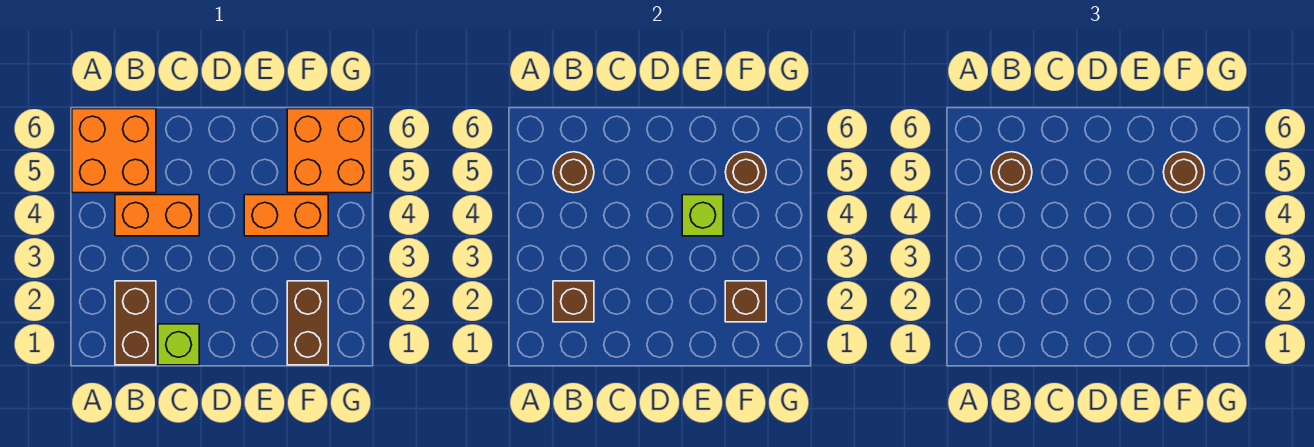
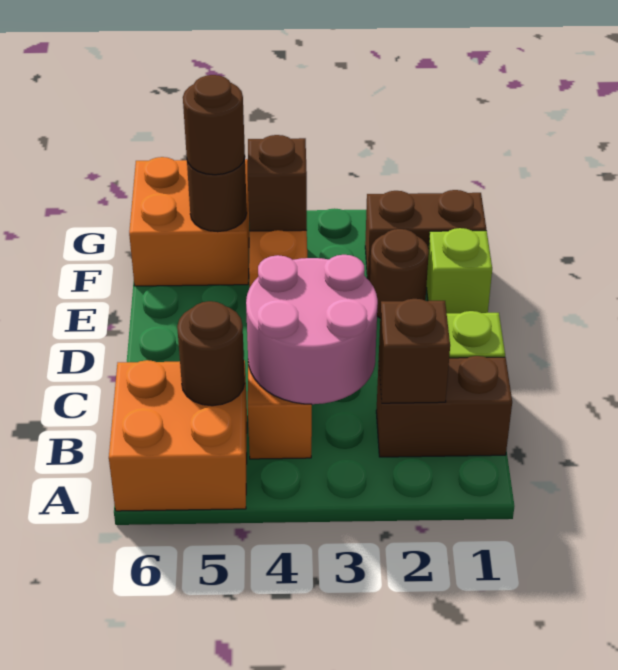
none -> pink round brick B3:C4 level 2
brown round brick B5 level 3 -> brown round brick E2 level 1
lime brick E4 level 2 -> lime brick E1 level 1
brown brick F2 level 2 -> brown brick F4 level 2

